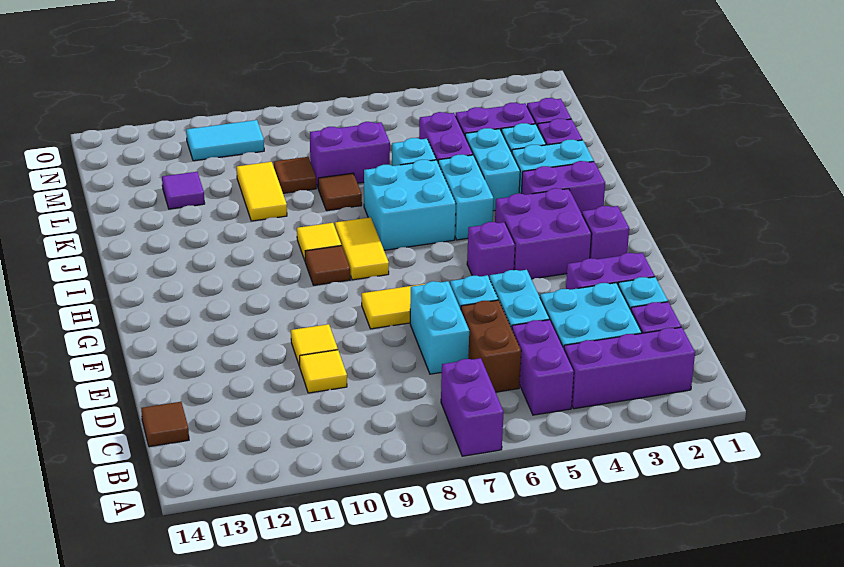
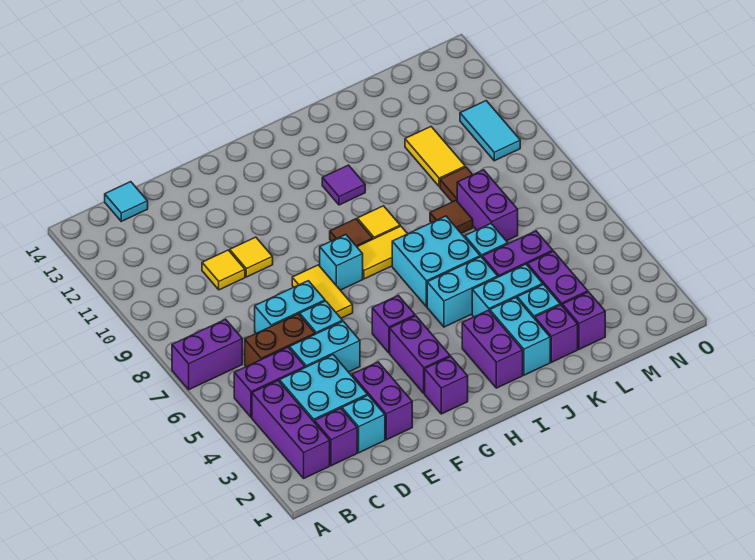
brown tile C14 level 1 -> cyan tile C14 level 1
purple brick G3:H4 level 1 -> purple brick G3:G4 level 1
none -> cyan brick G8 level 1
yellow tile K10:L10 level 1 -> yellow tile L10:L11 level 1
purple tile L12 level 1 -> purple tile I11 level 1

